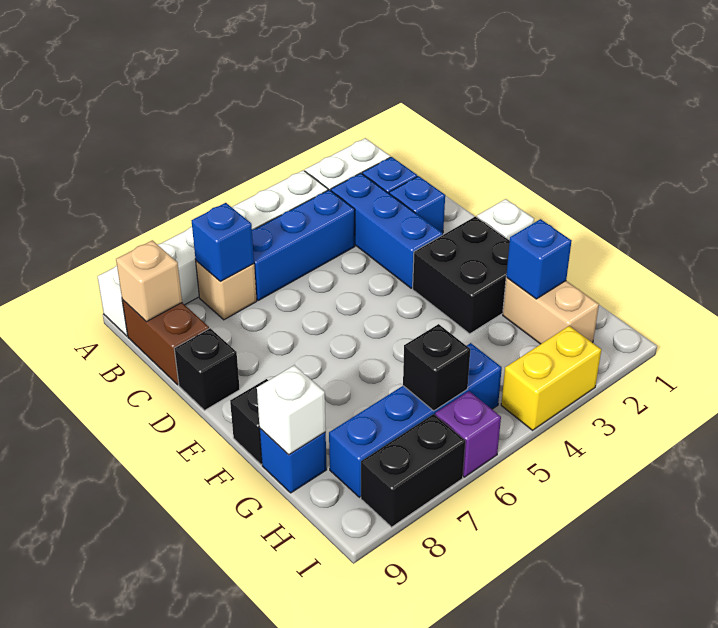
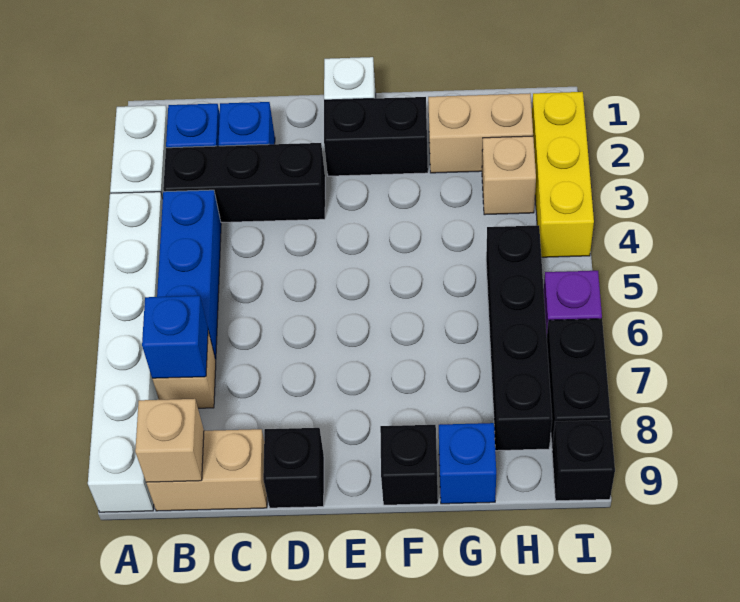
blue brick B3:D3 level 1 -> black brick B3:D3 level 1
brown brick B9:C9 level 1 -> tan brick B9:C9 level 1
black brick E2:F3 level 1 -> black brick E2:F2 level 1
blue brick G2 level 2 -> none
white brick G9 level 2 -> none
none -> tan brick H3 level 1
blue brick H5:H8 level 1 -> black brick H5:H8 level 1
black brick H6 level 2 -> black brick I9 level 1
yellow brick I3:I4 level 1 -> yellow brick I2:I4 level 1

